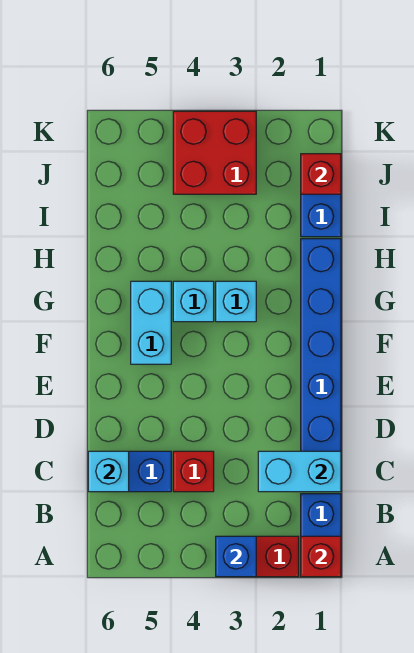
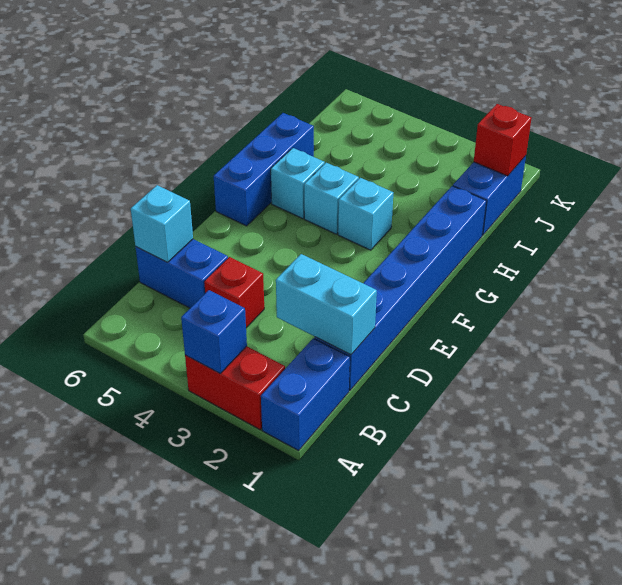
red brick A1 level 2 -> none
cyan brick F5:G5 level 1 -> cyan brick G5 level 1
none -> blue brick F6:H6 level 1
red brick J3:K4 level 1 -> none

